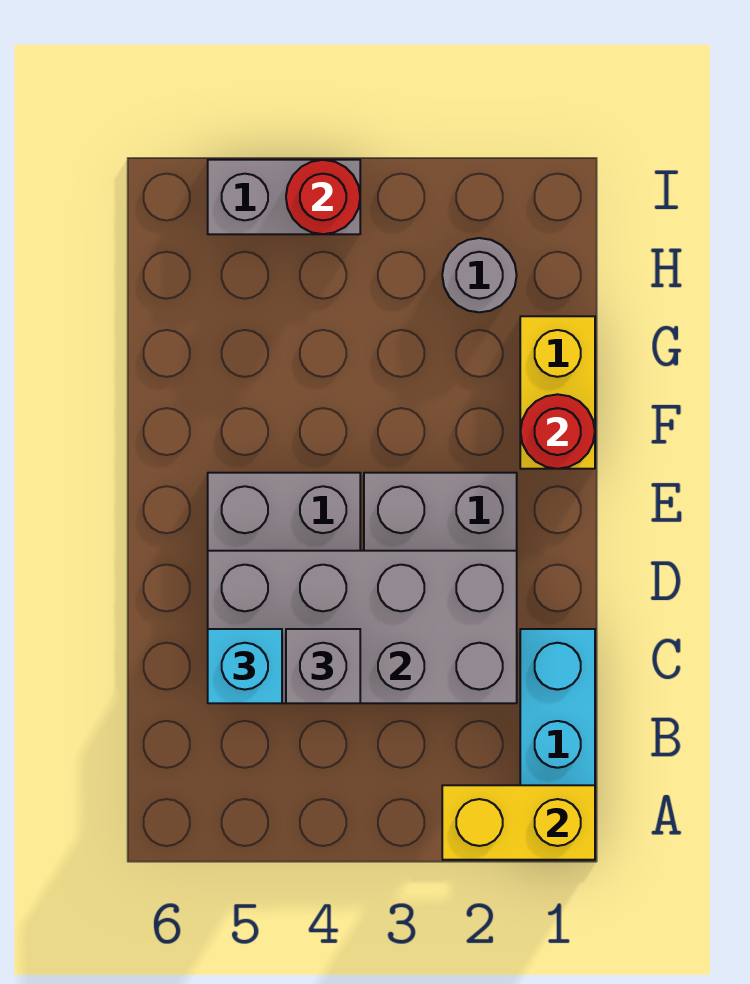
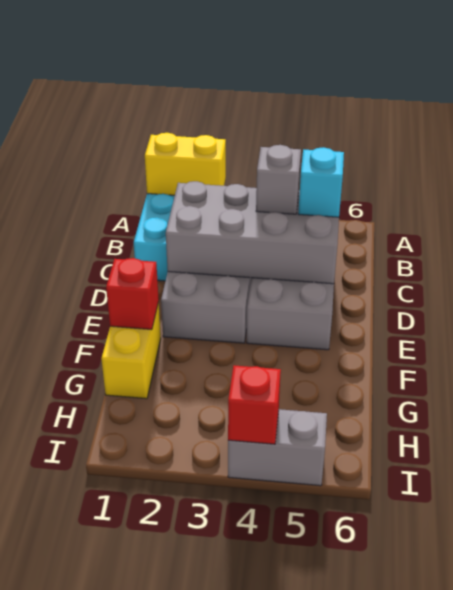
red round brick F1 level 2 -> red brick F1 level 2
grey round brick H2 level 1 -> none
red round brick I4 level 2 -> red brick I4 level 2

